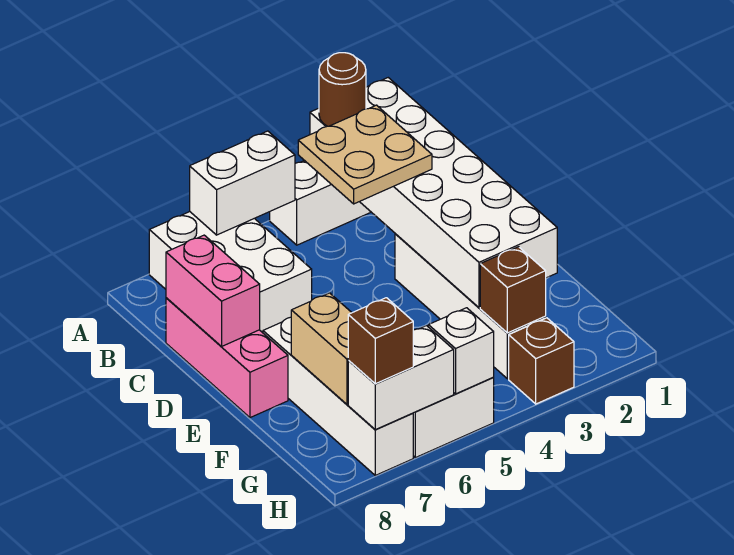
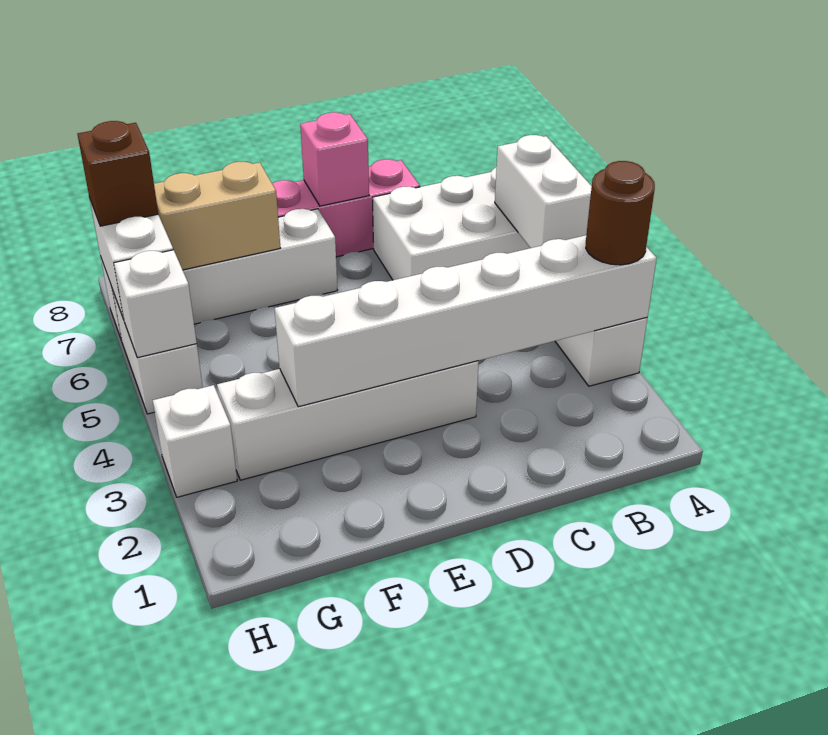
white brick A2:F3 level 2 -> white brick A3:F3 level 2
tan plate B3:C4 level 3 -> none
pink brick C8:D8 level 2 -> pink brick D8 level 2
brown brick G3 level 2 -> none
brown brick H3 level 1 -> white brick H3 level 1

